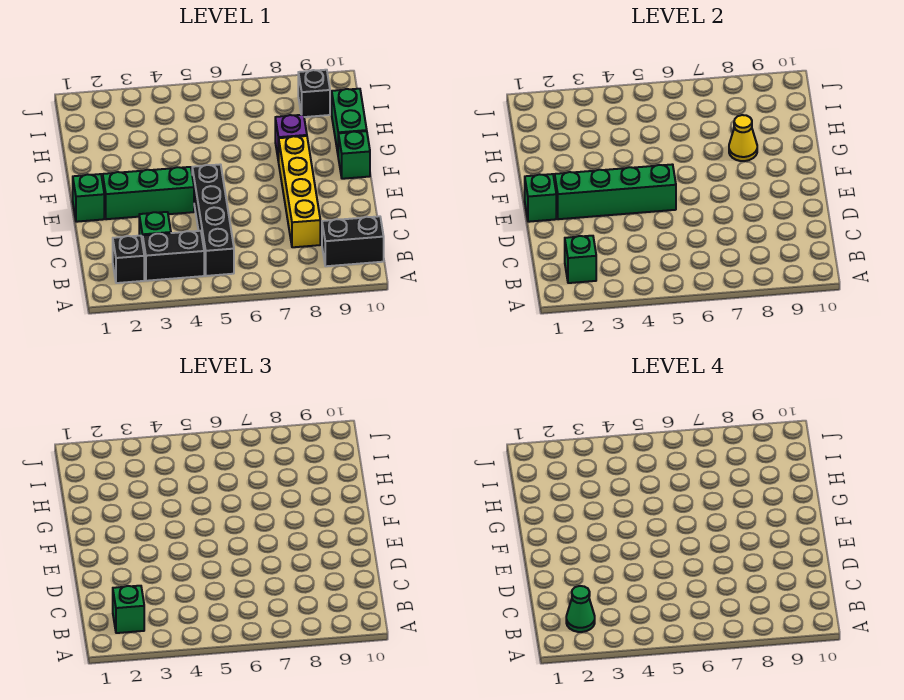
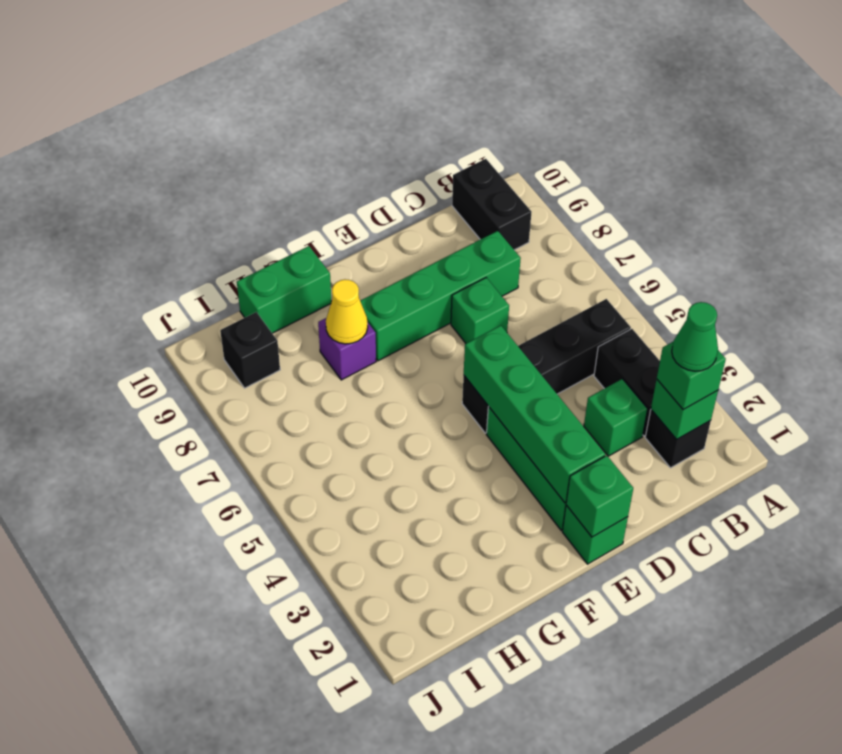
yellow brick C8:F8 level 1 -> green brick C8:F8 level 1
green brick F10 level 1 -> green brick D7 level 1

